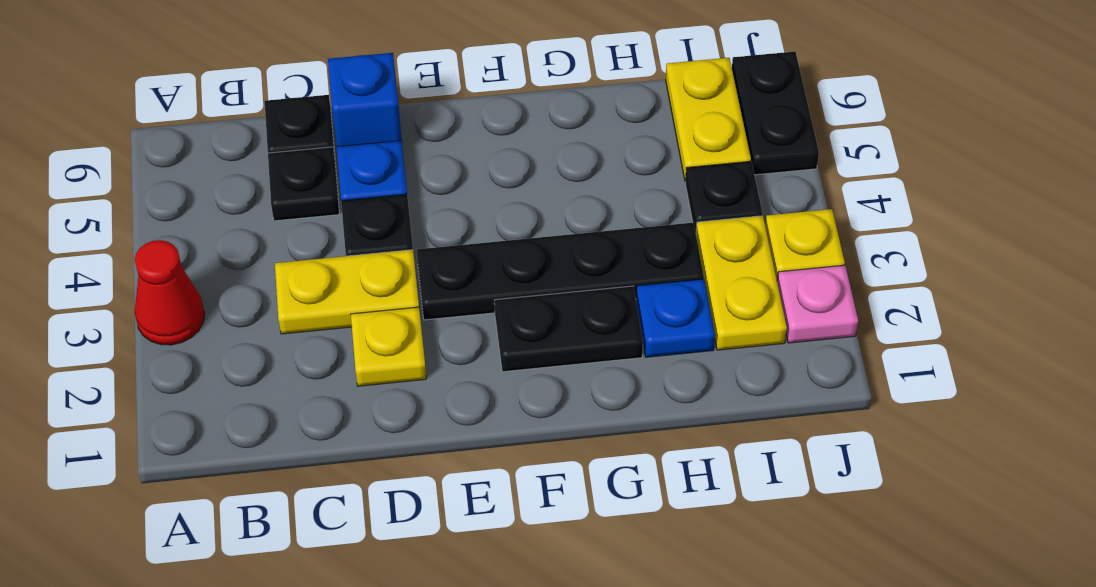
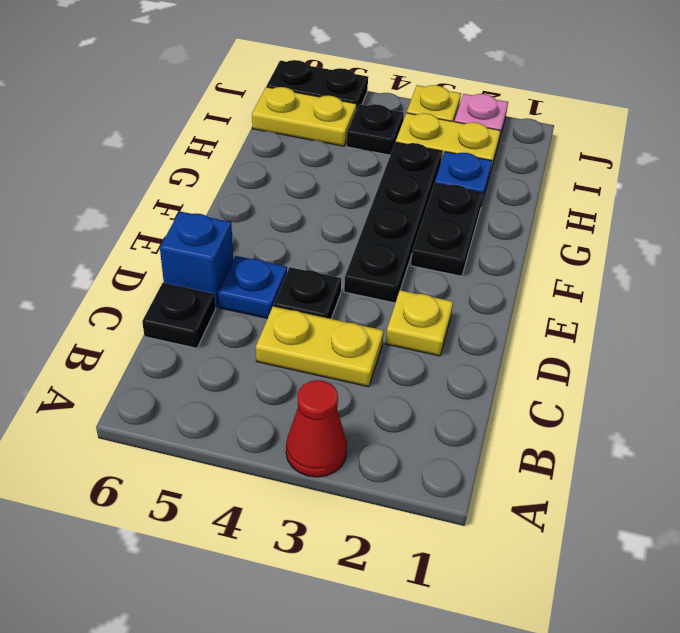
yellow plate C3:D3 level 1 -> yellow plate C3:C4 level 1
black plate C5 level 1 -> none

